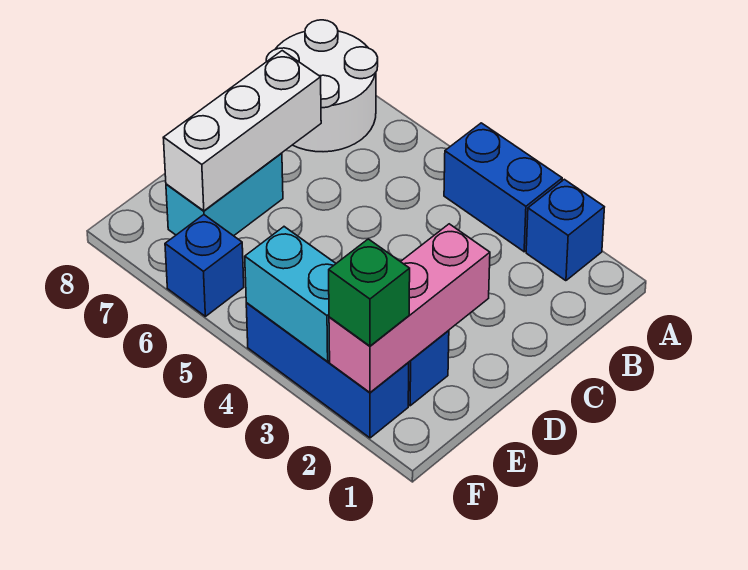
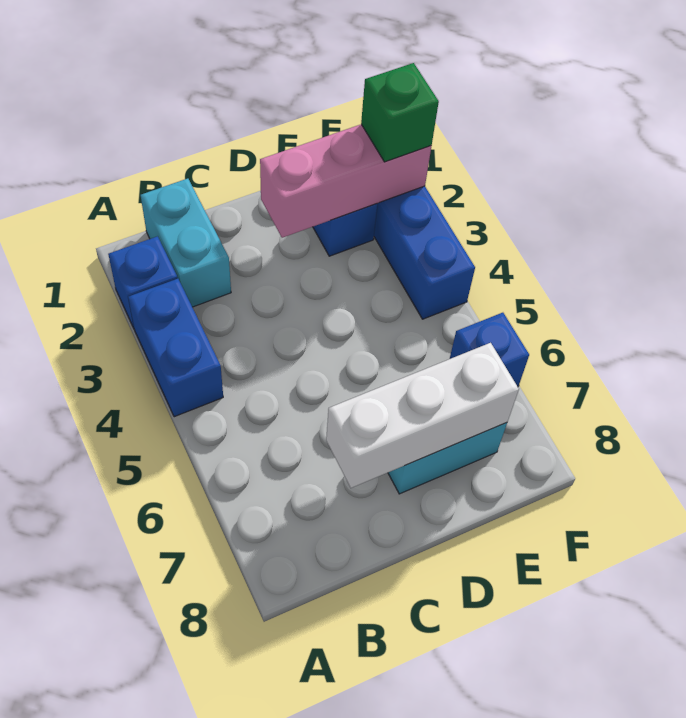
white round brick A7:B8 level 1 -> none
cyan brick F3:F4 level 2 -> cyan brick B1:B2 level 1

